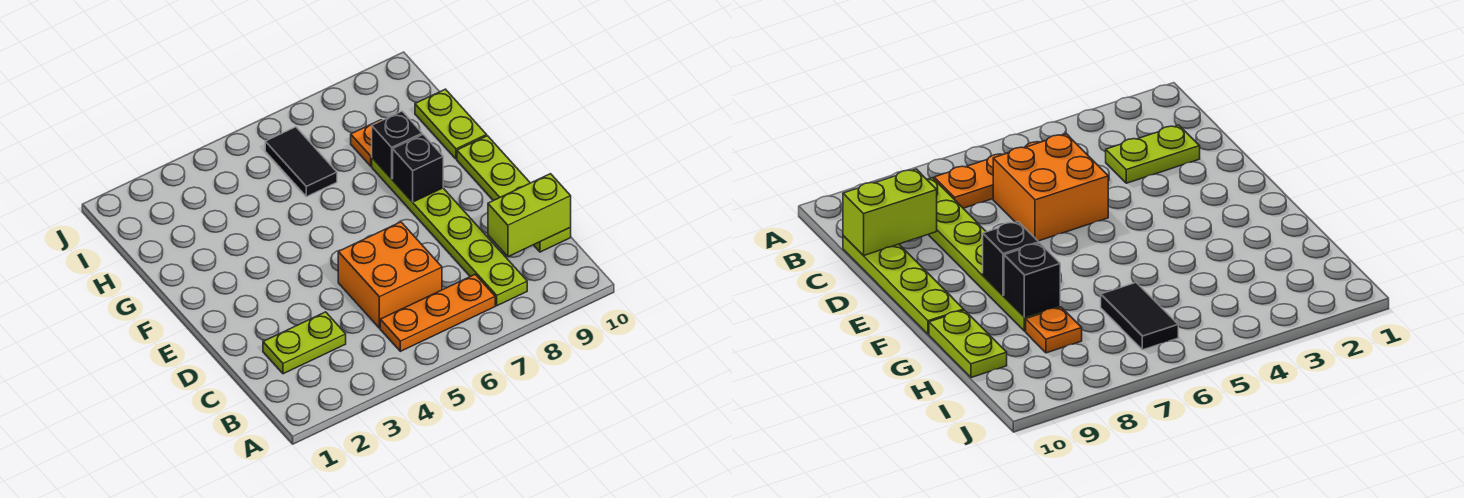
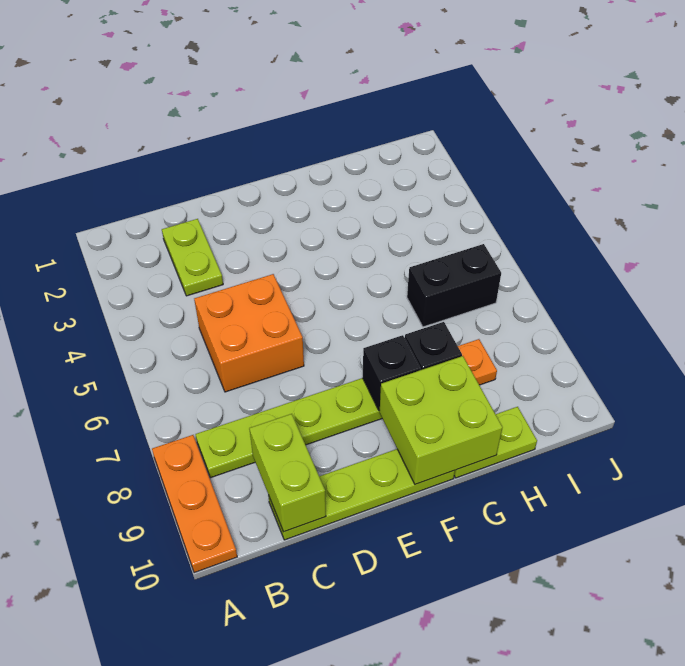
orange plate B5:B7 level 1 -> orange plate A8:A10 level 1
none -> lime brick F9:G10 level 2
black tile H6:I6 level 1 -> black brick H6:I6 level 1

